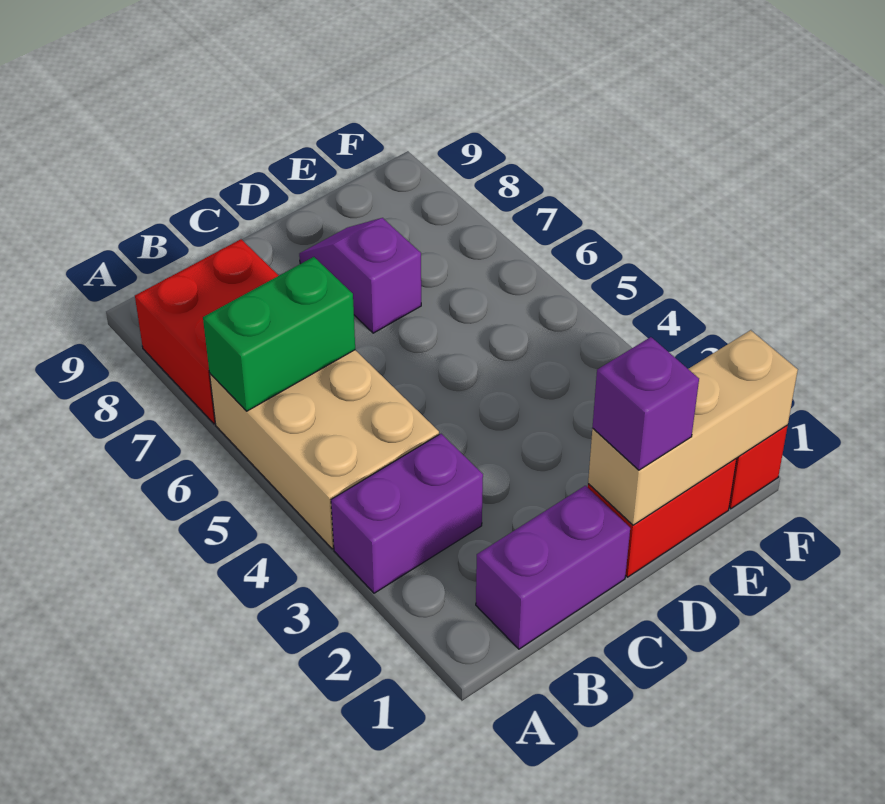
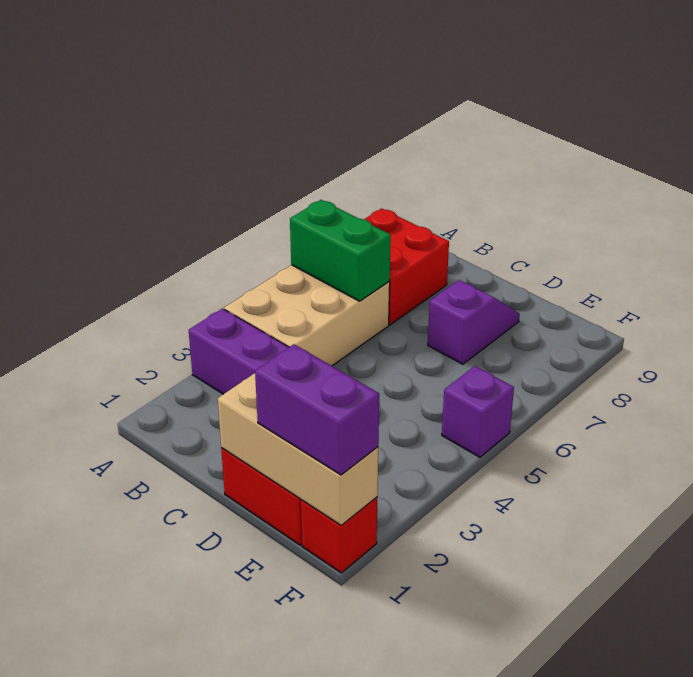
purple brick B1:C1 level 1 -> purple brick E1:F1 level 3
purple brick D1 level 3 -> purple brick F5 level 1

